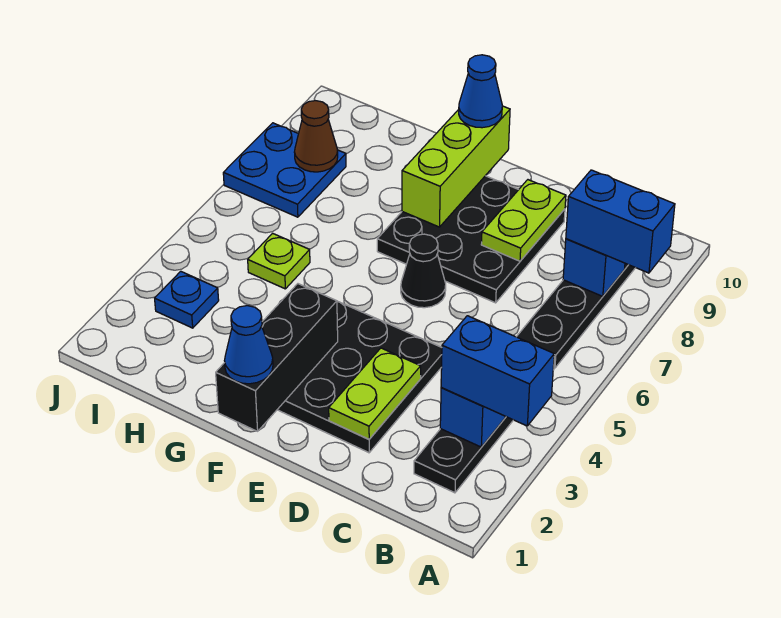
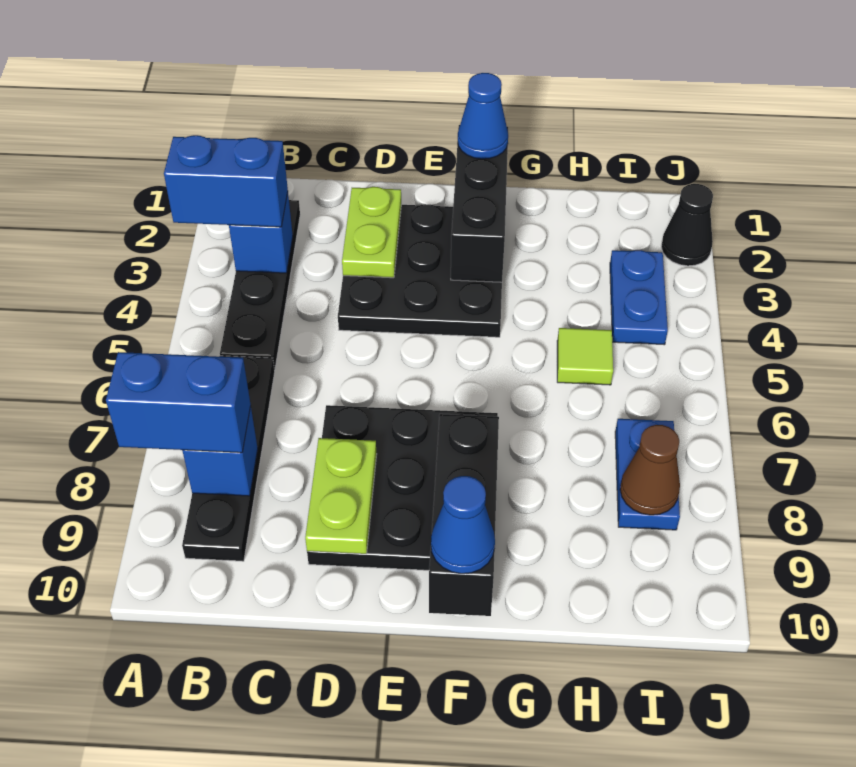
black cone E6 level 1 -> black cone J2 level 1
lime brick F8:F10 level 2 -> black brick F8:F10 level 2
lime plate H5 level 1 -> lime tile H5 level 1
blue plate I3 level 1 -> blue plate I3:I4 level 1
blue plate I7:J8 level 1 -> blue plate I7:I8 level 1

